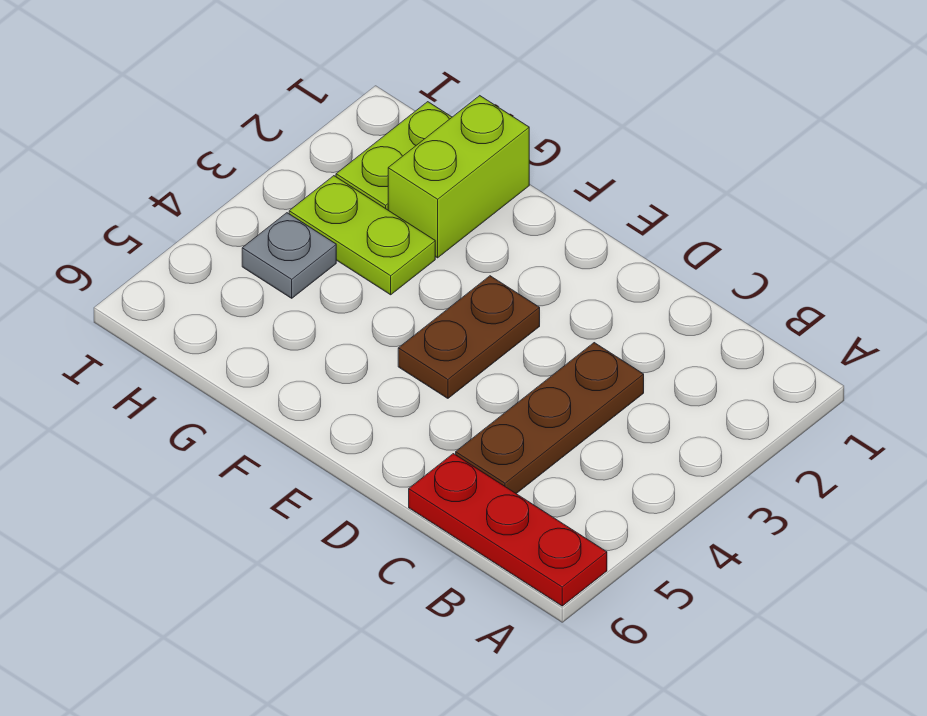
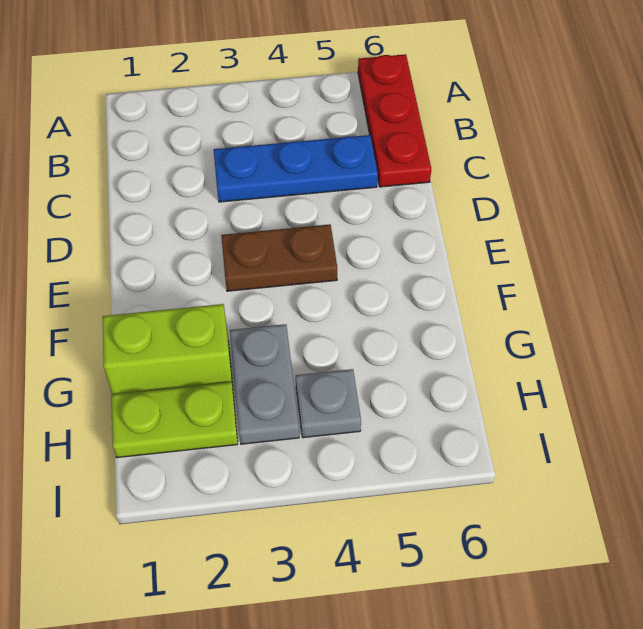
brown plate C3:C5 level 1 -> blue plate C3:C5 level 1
lime plate G3:H3 level 1 -> grey plate G3:H3 level 1

